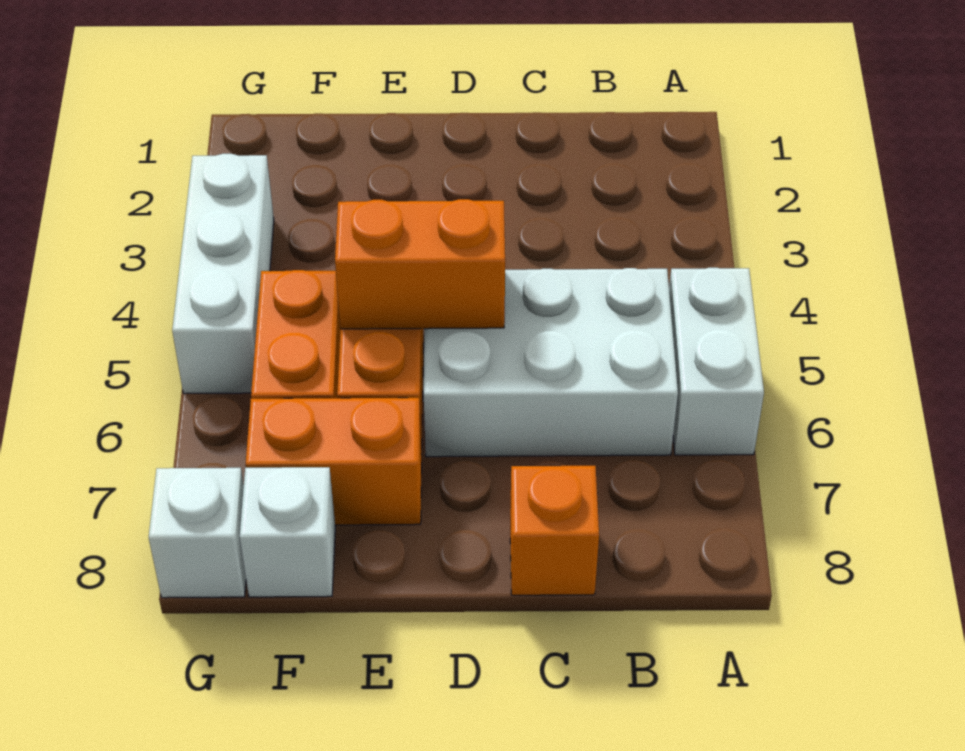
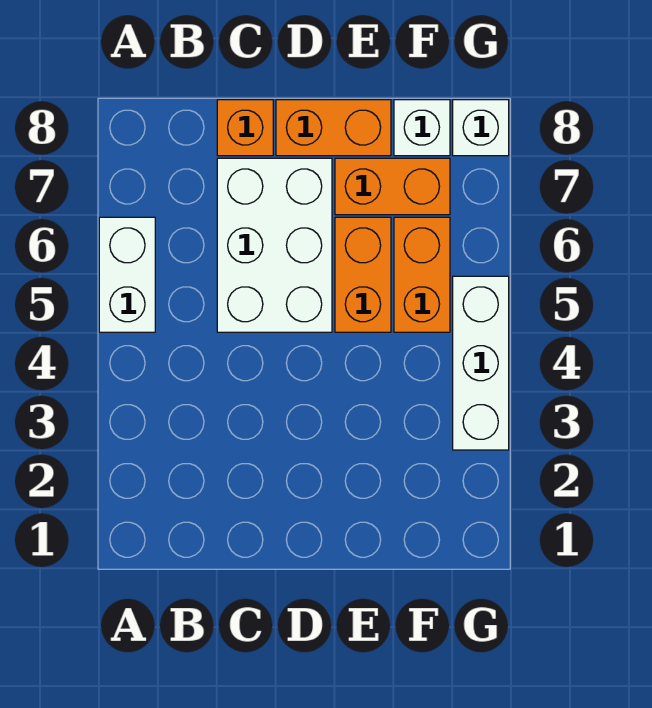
white brick B5:D6 level 1 -> white brick C5:D7 level 1
orange brick D5:E5 level 2 -> orange brick D8:E8 level 1

